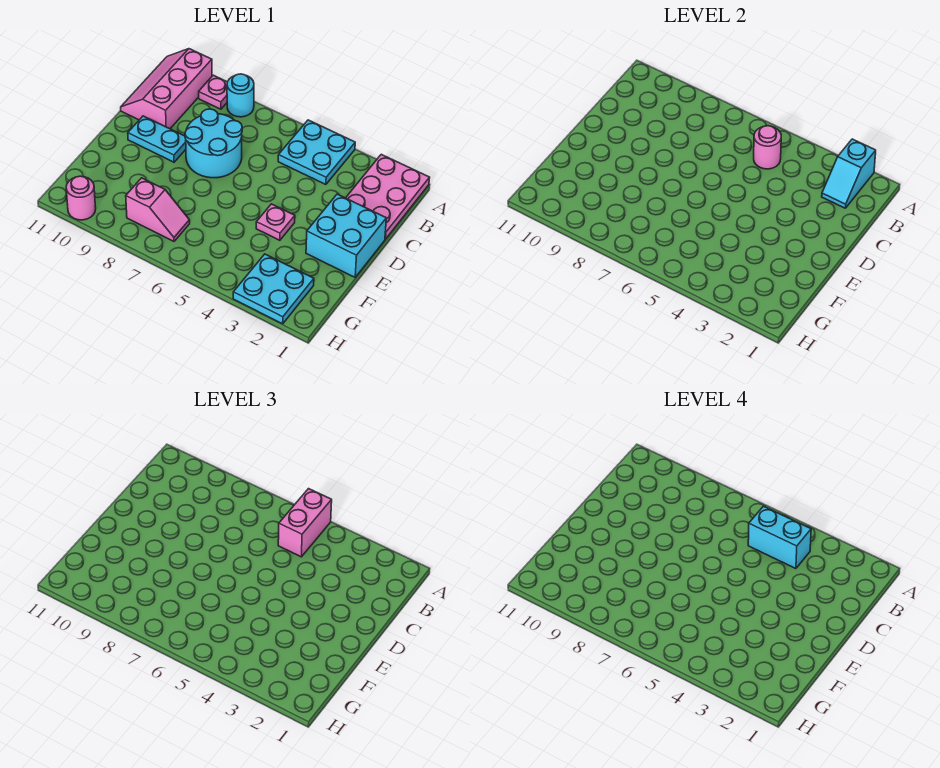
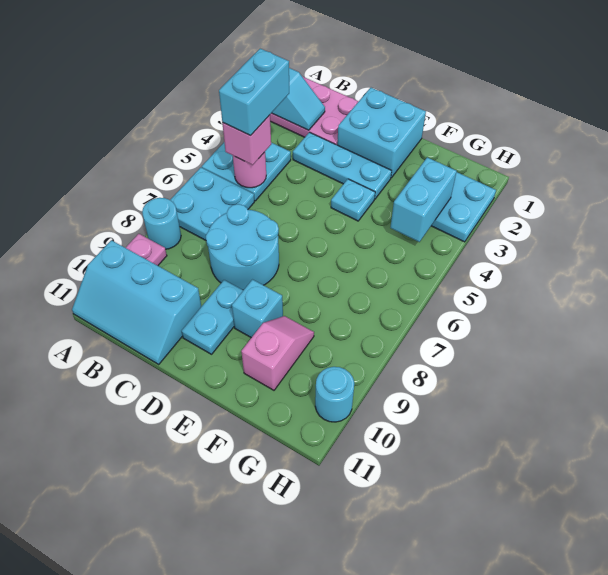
pink brick A5:B5 level 3 -> pink brick B5 level 3
none -> cyan plate A6:B7 level 1
pink slope A10:C11 level 1 top 10 -> cyan slope A10:C11 level 1 top 10
none -> cyan plate C3:E3 level 1
pink plate E4 level 1 -> cyan plate E4 level 1
none -> cyan brick E9 level 1
none -> cyan brick G3:G4 level 2
pink slope G7:G8 level 1 top 8 -> pink slope F9:F10 level 1 top 10
pink round brick H10 level 1 -> cyan round brick H10 level 1

